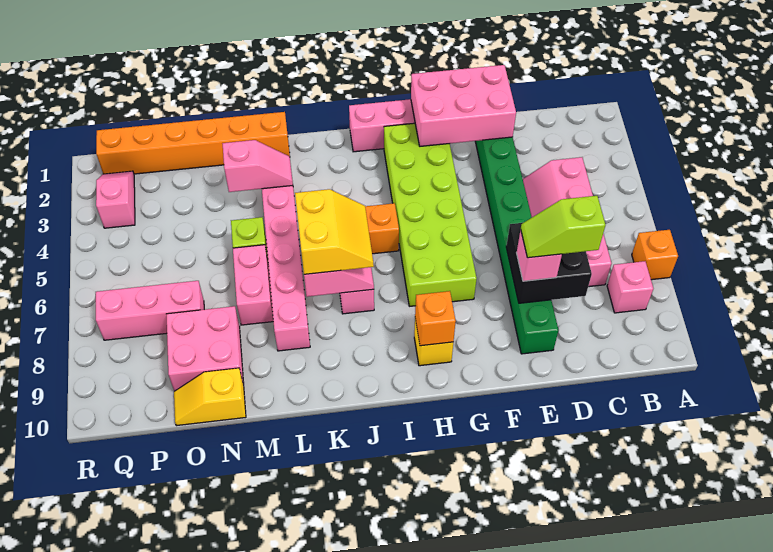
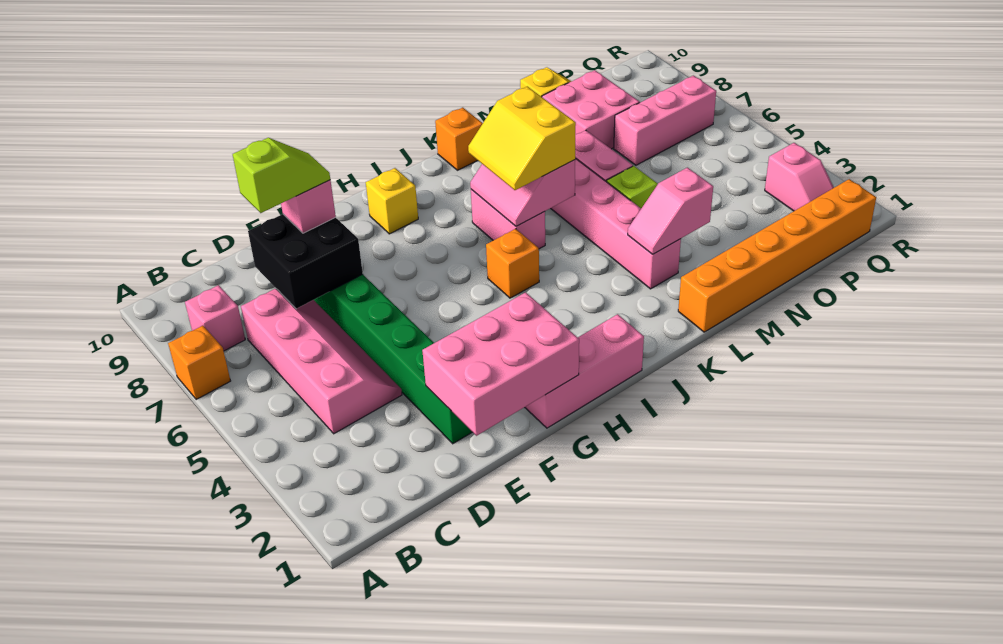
lime brick G2:H7 level 1 -> none
orange brick H9 level 2 -> orange brick K10 level 1

